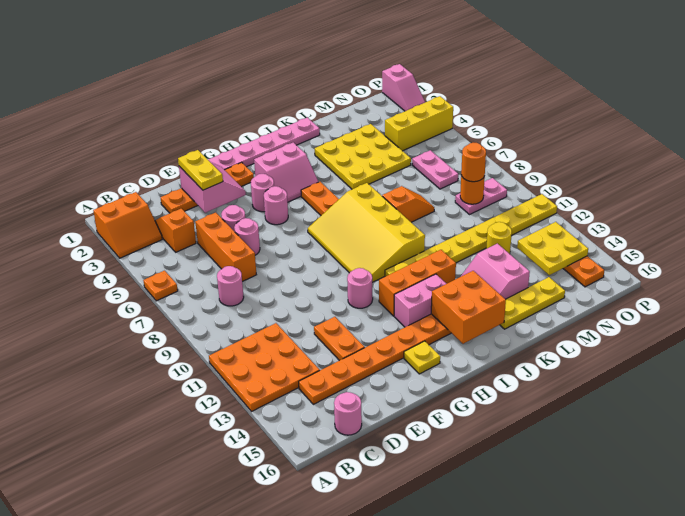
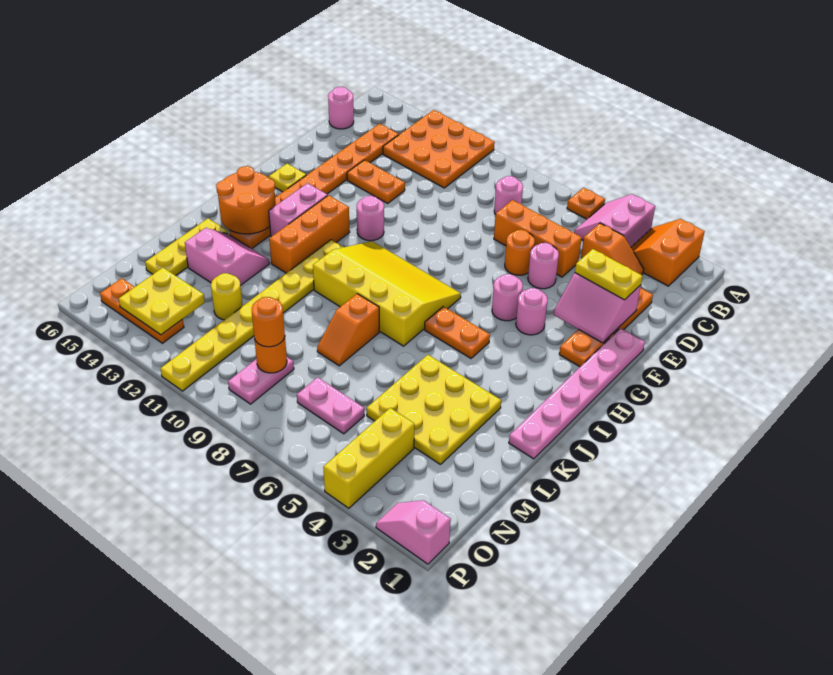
pink round brick E6 level 1 -> orange round brick E6 level 1
pink slope H3:I4 level 1 top 3 -> pink slope A4:B5 level 1 top 4
orange brick I14:J15 level 2 -> orange round brick I14:J15 level 2

